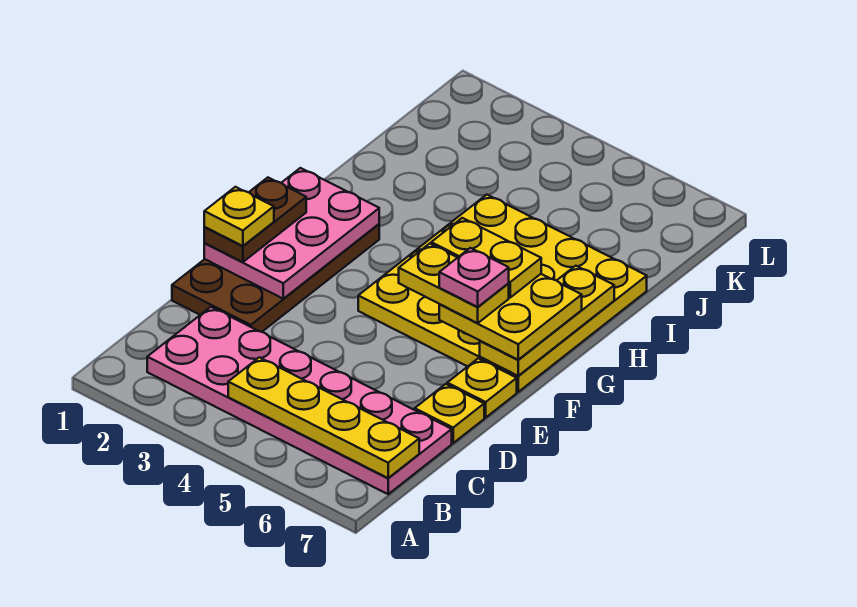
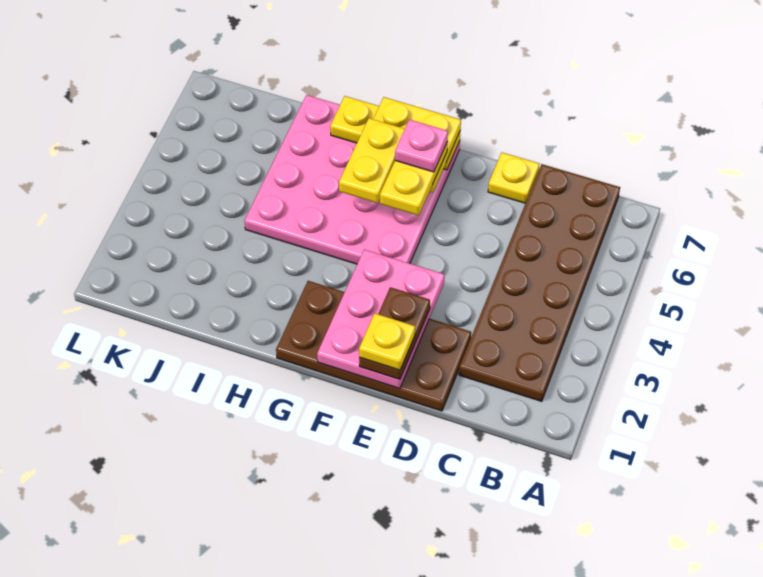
pink plate B2:C7 level 1 -> brown plate B2:C7 level 1
yellow plate B4:B7 level 2 -> none
pink plate E1:G2 level 2 -> pink plate E1:F3 level 2
brown plate E1:F1 level 3 -> brown plate E1:E2 level 3
yellow plate E7 level 1 -> none
yellow plate F4:I7 level 1 -> pink plate F4:I7 level 1

